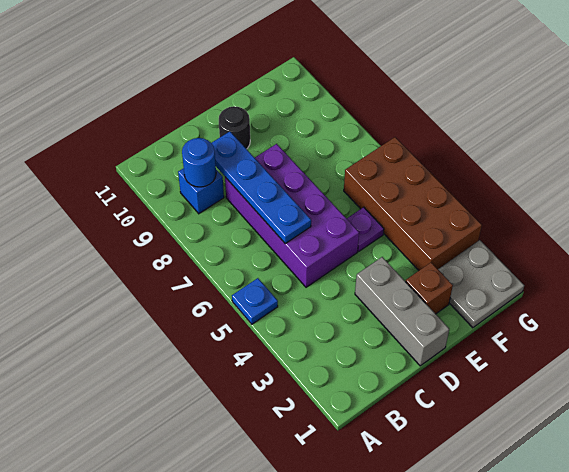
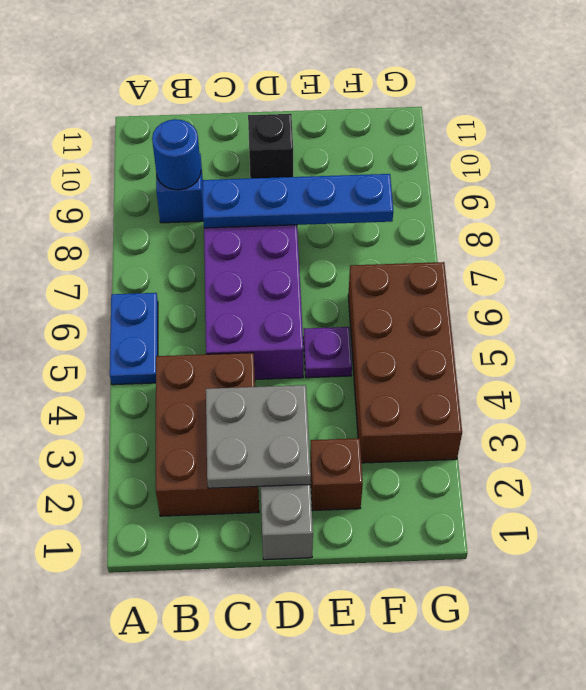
blue plate A5 level 1 -> blue plate A5:A6 level 1
none -> brown brick B2:C4 level 1
blue plate C6:C9 level 2 -> blue plate C8:F8 level 2
black round brick D10 level 1 -> black brick D10 level 1
grey plate F1:G2 level 1 -> grey plate C2:D3 level 2

